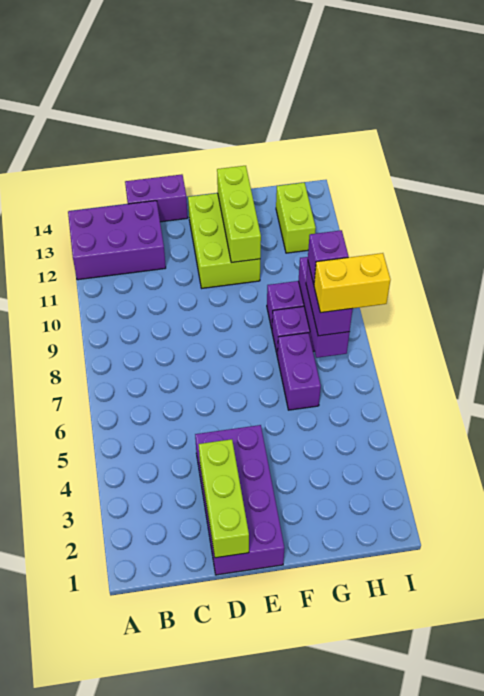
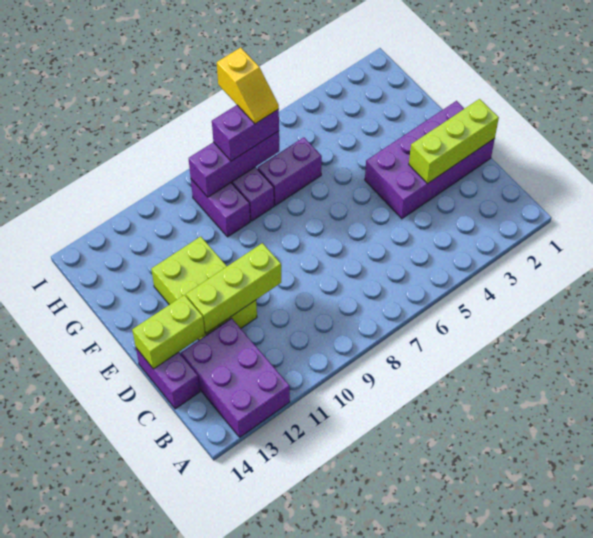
lime brick E11:F13 level 1 -> lime brick D11:F12 level 1
lime brick F11:F13 level 2 -> lime brick D10:D12 level 2
yellow brick H7:I7 level 4 -> yellow slope H7:I7 level 4 top I
purple brick H8 level 4 -> none
lime brick H12:H13 level 1 -> lime brick D13:D14 level 2

